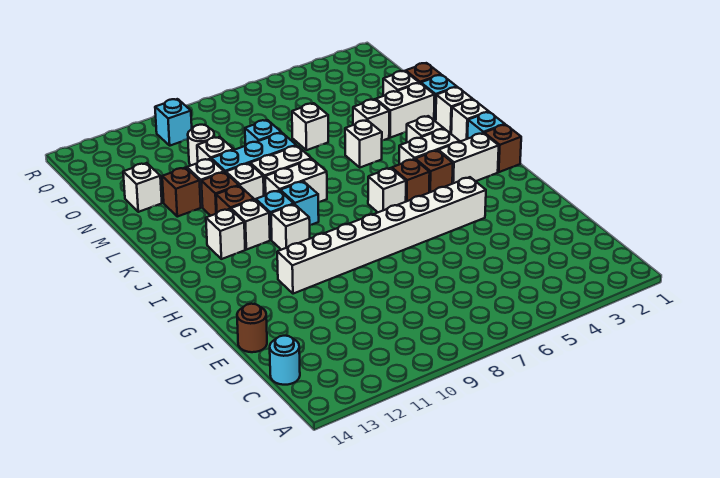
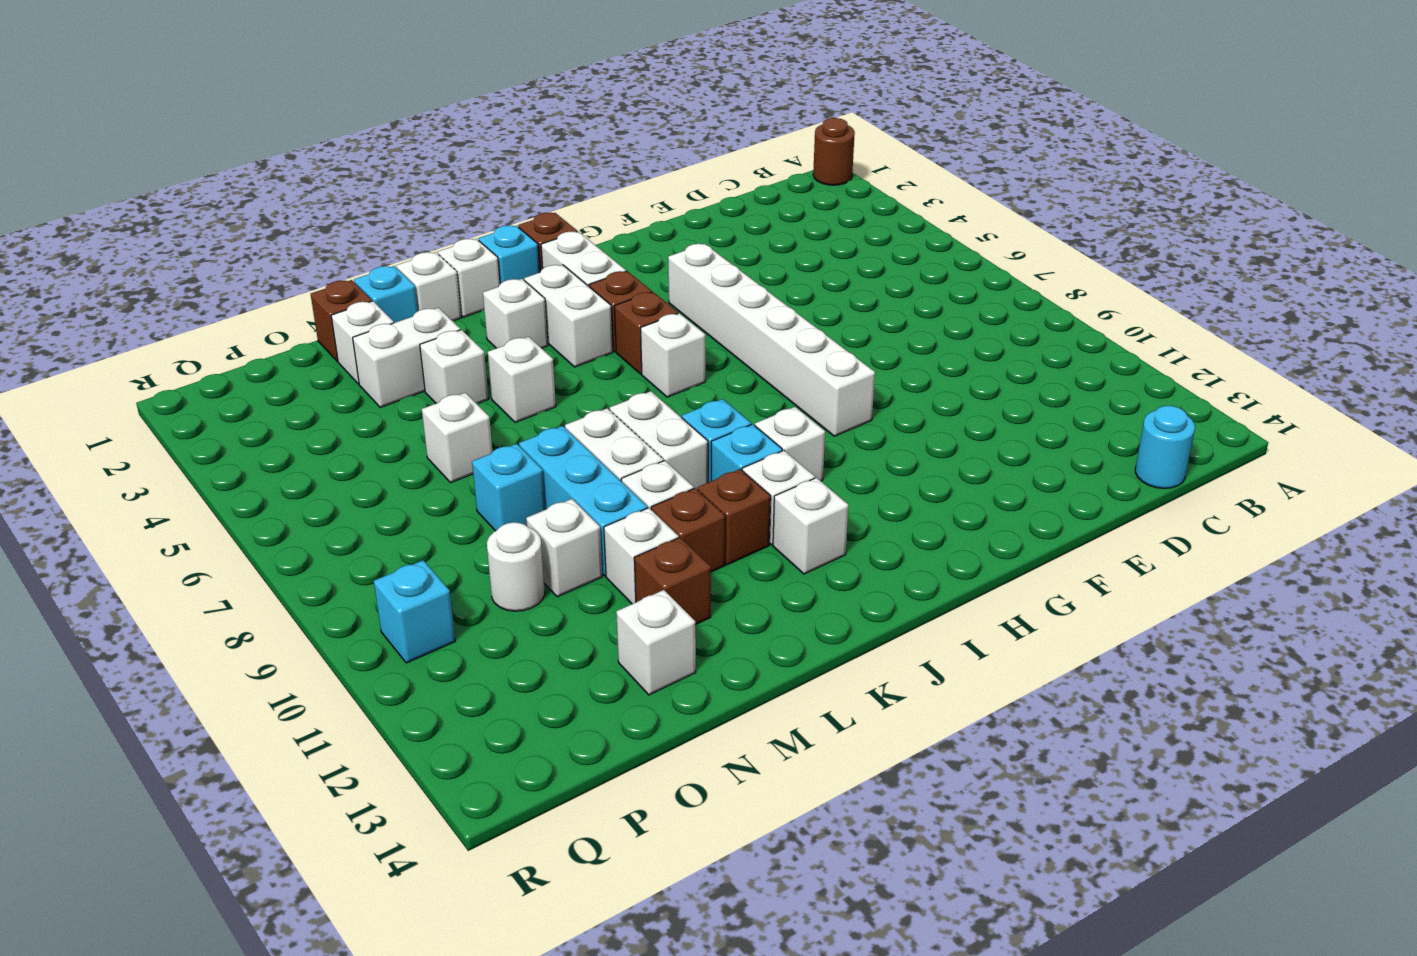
brown round brick E14 level 1 -> brown round brick A1 level 1
white brick G4:G11 level 1 -> white brick G4:G9 level 1
white brick M2:M3 level 1 -> white brick M3:N3 level 1

